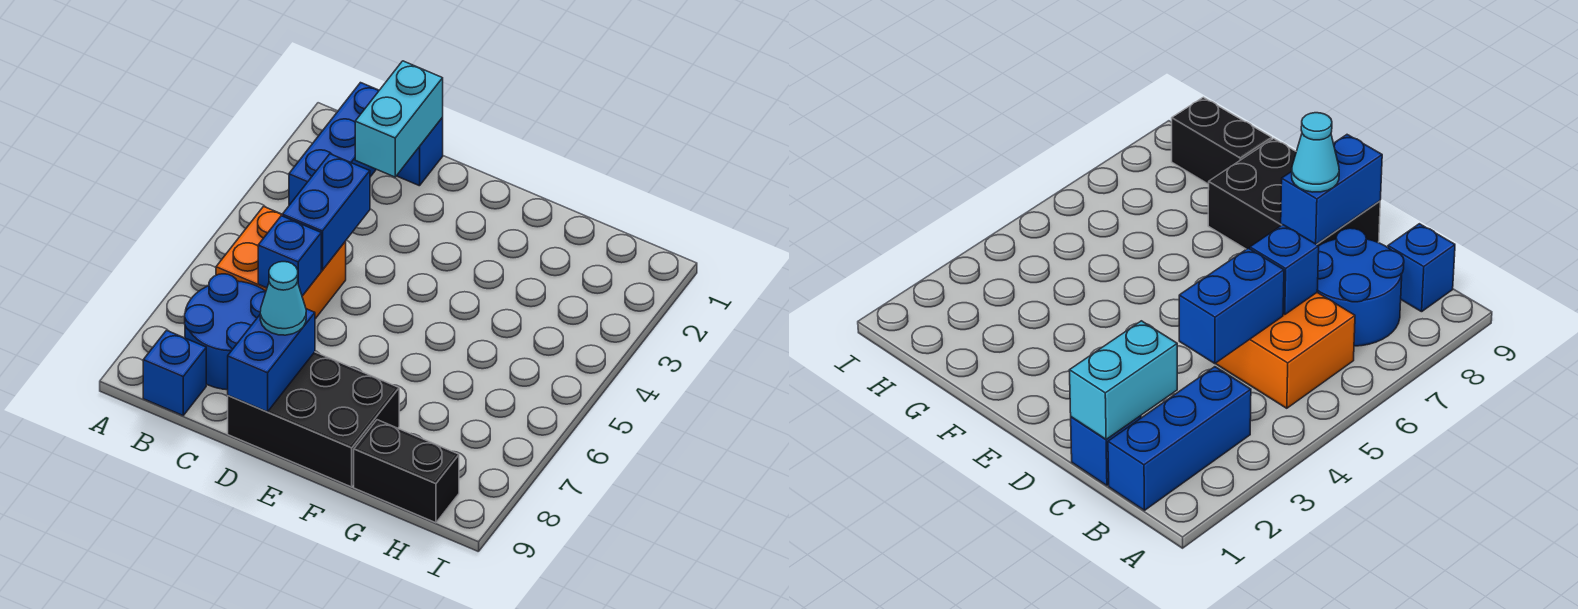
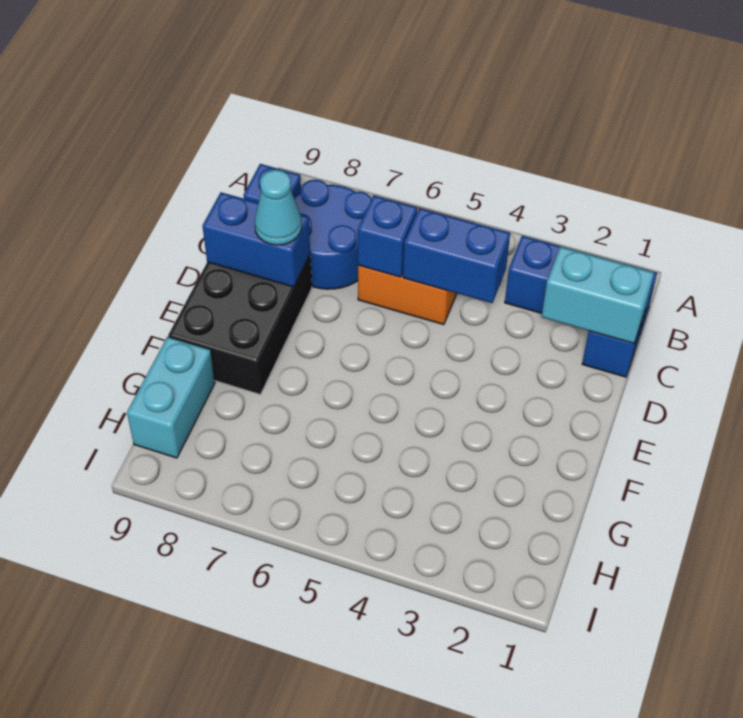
black brick G9:H9 level 1 -> cyan brick G9:H9 level 1

